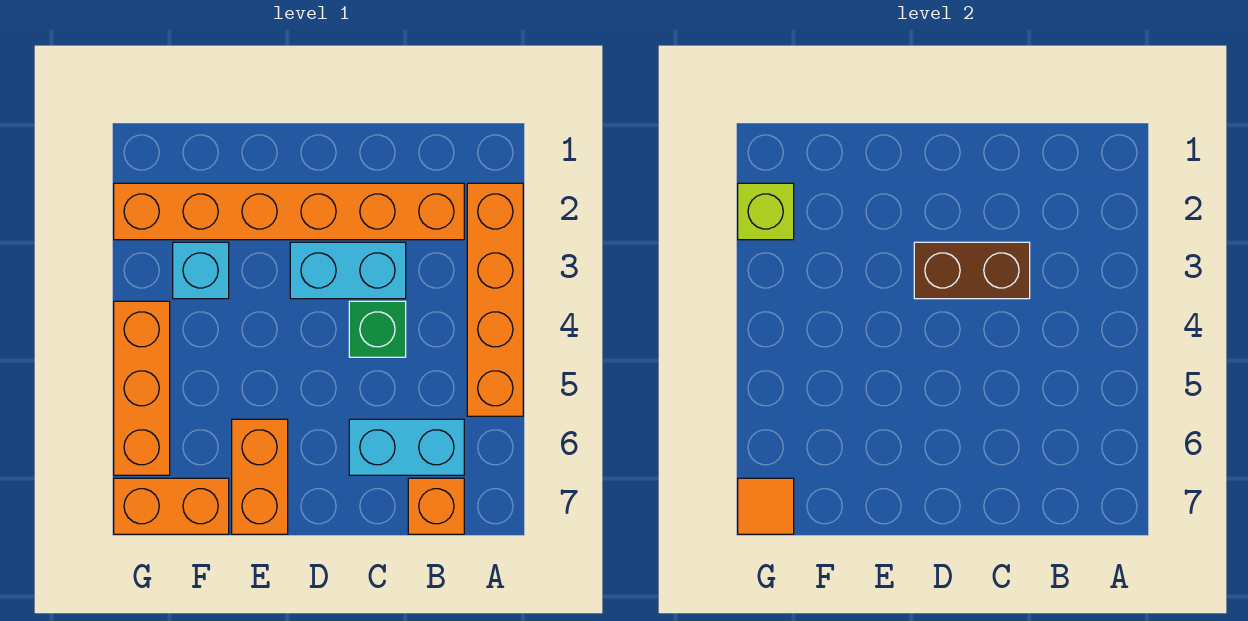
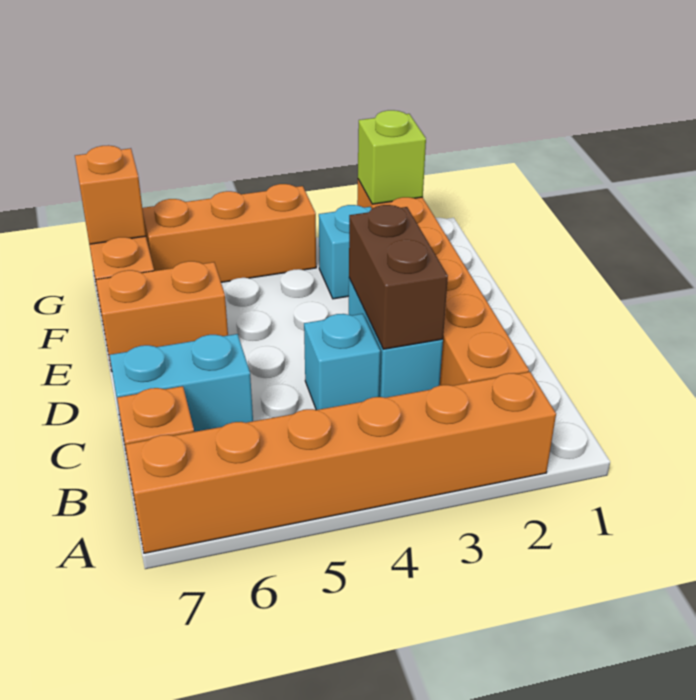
orange brick A2:A5 level 1 -> orange brick A2:A7 level 1
cyan brick B6:C6 level 1 -> cyan brick C6:C7 level 1
green brick C4 level 1 -> cyan brick C4 level 1
orange tile G7 level 2 -> orange brick G7 level 2

